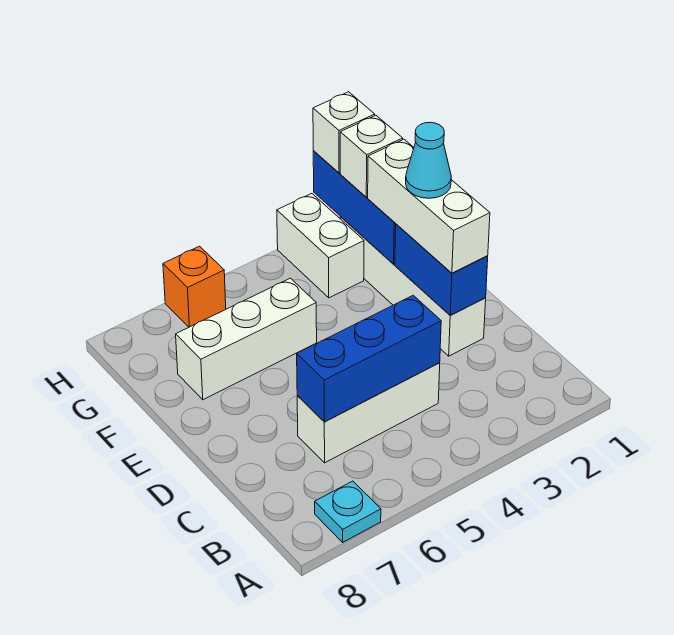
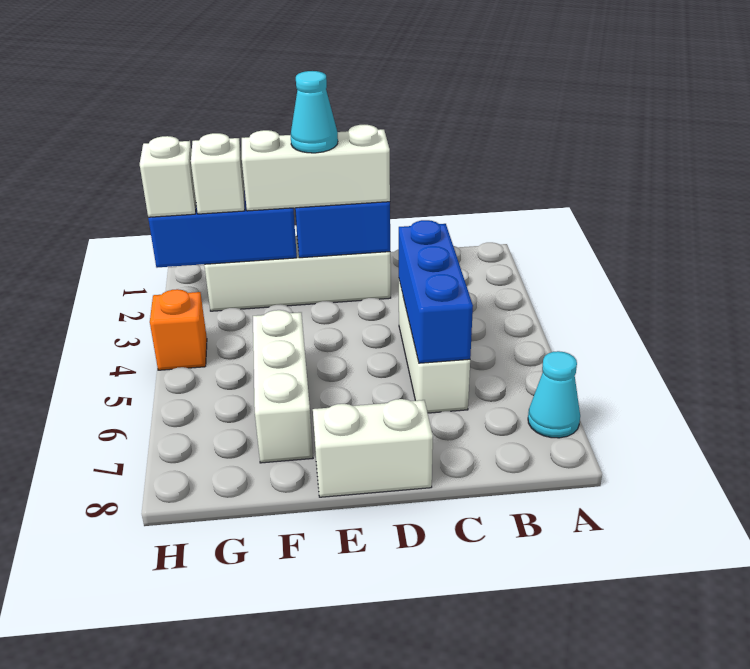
cyan plate A7 level 1 -> cyan cone A7 level 1
white brick G3:H3 level 1 -> white brick D8:E8 level 1
orange brick H6 level 1 -> orange brick H4 level 1

